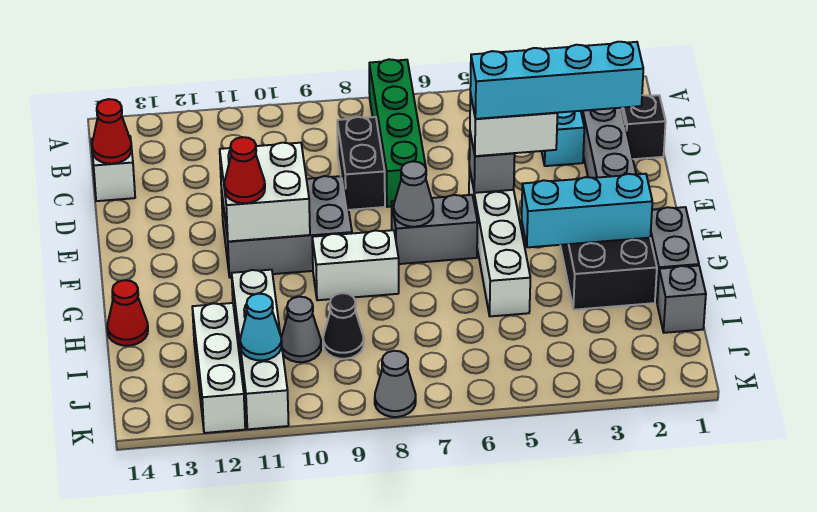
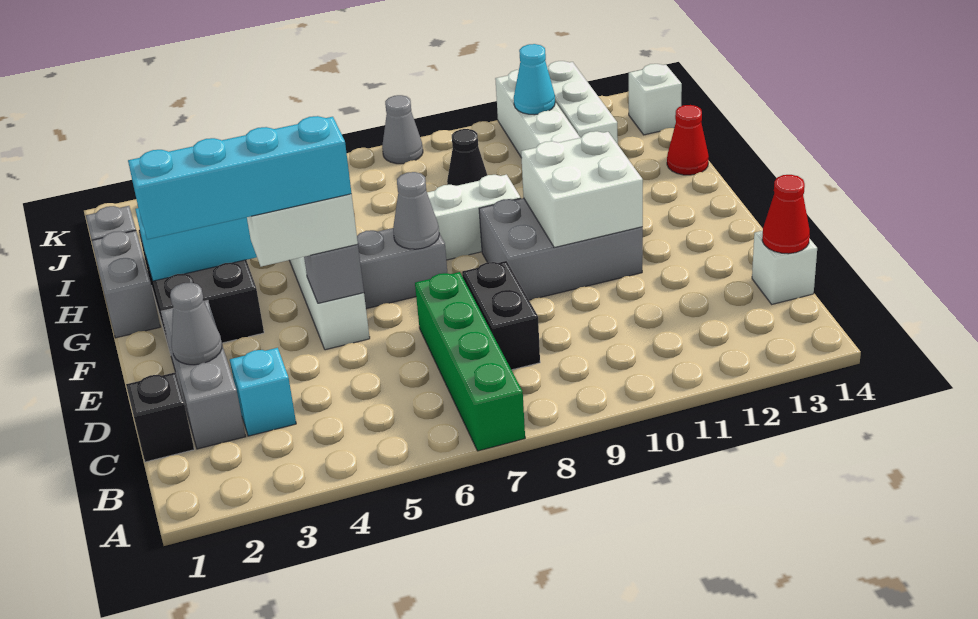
red cone F11 level 3 -> none
grey cone I10 level 1 -> grey cone D2 level 2
none -> white brick J14 level 1

